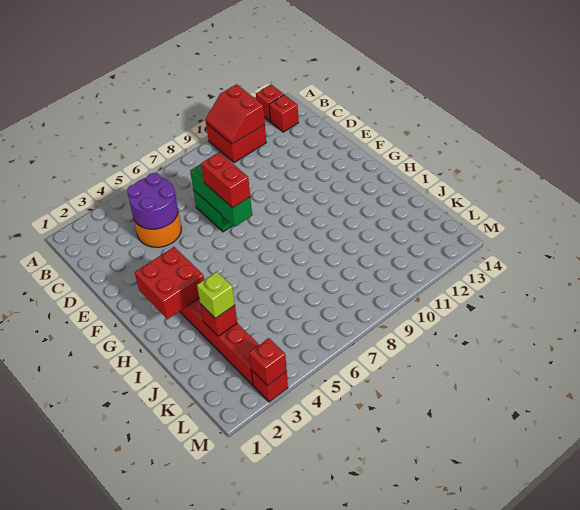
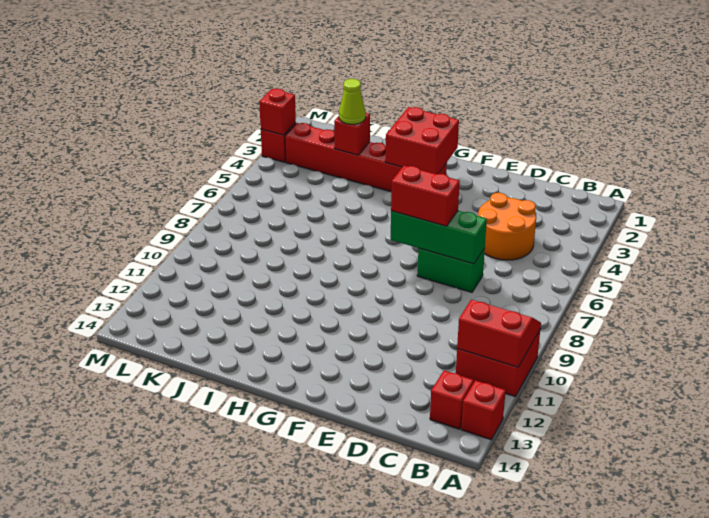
purple round brick C4:D5 level 2 -> none
lime brick J3 level 3 -> lime cone J3 level 3

